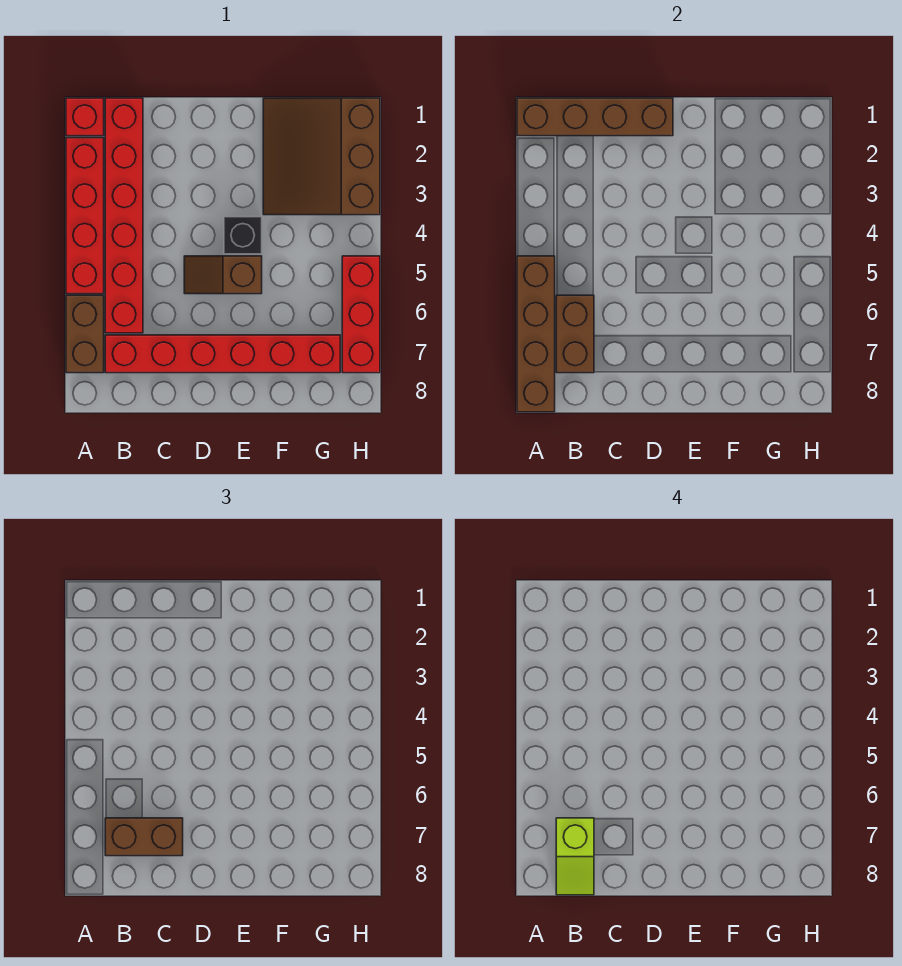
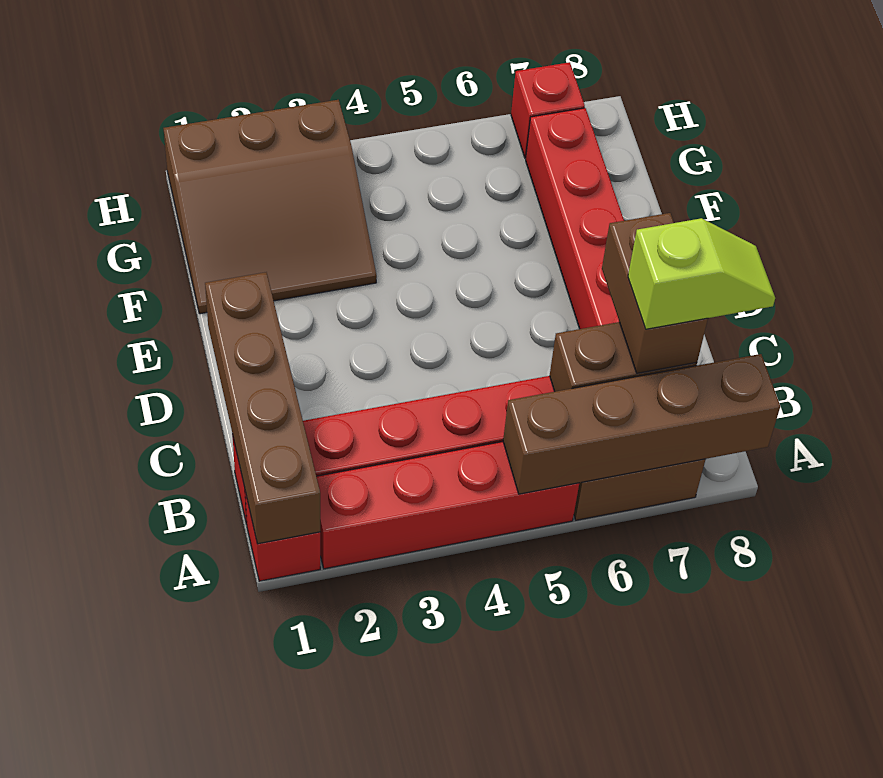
brown slope D5:E5 level 1 top E -> none
black brick E4 level 1 -> none
red brick H5:H7 level 1 -> red brick H7 level 1

